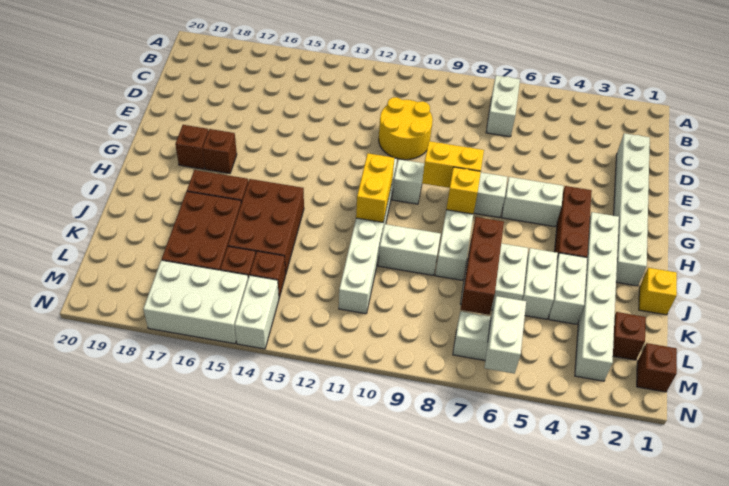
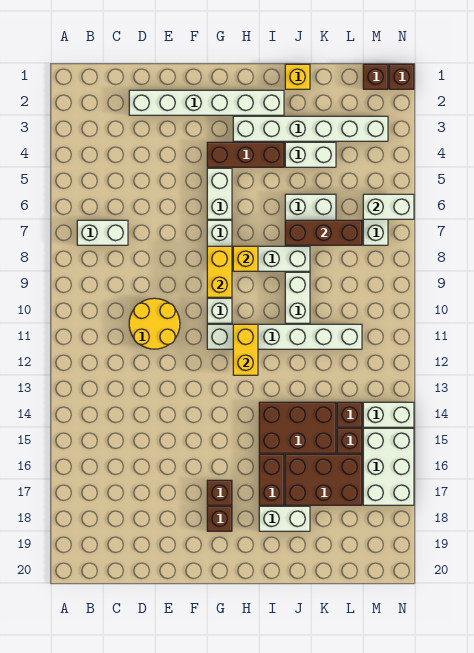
yellow brick H11:I11 level 2 -> yellow brick H11:H12 level 2
white brick J5:K5 level 1 -> white brick I18:J18 level 1
brown brick L2 level 1 -> brown brick N1 level 1

